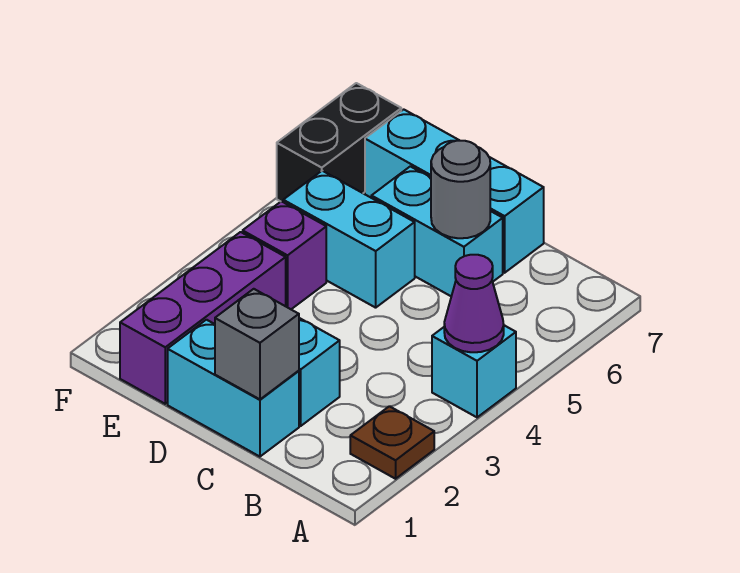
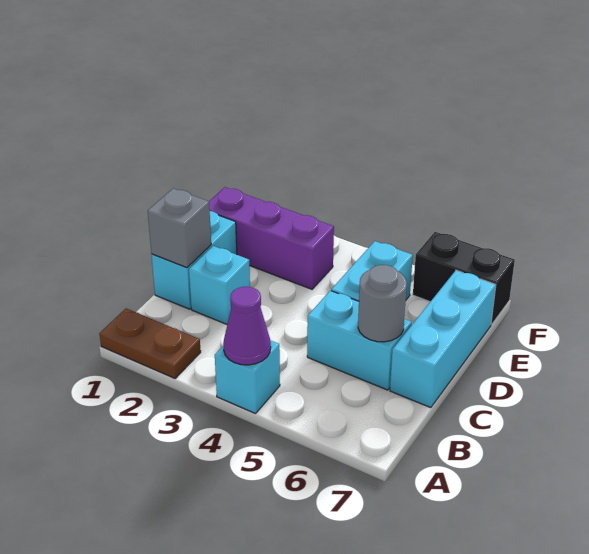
brown plate A2 level 1 -> brown plate A1:A2 level 1
cyan brick C6:D6 level 1 -> cyan brick C5:C6 level 1
purple brick E4 level 1 -> none

